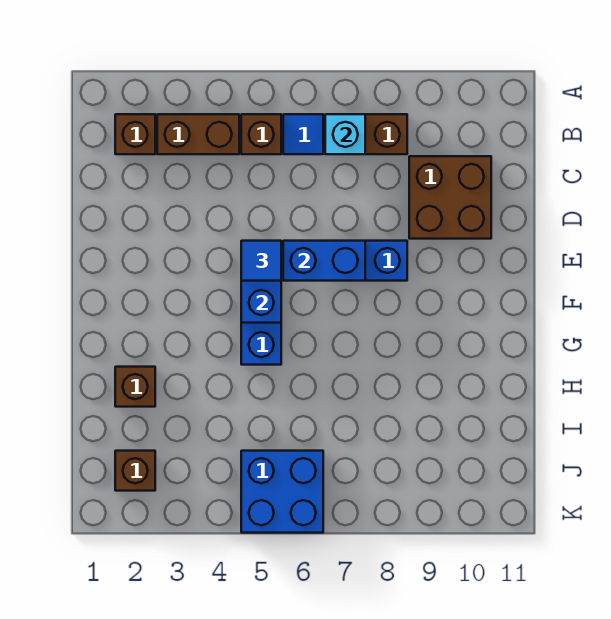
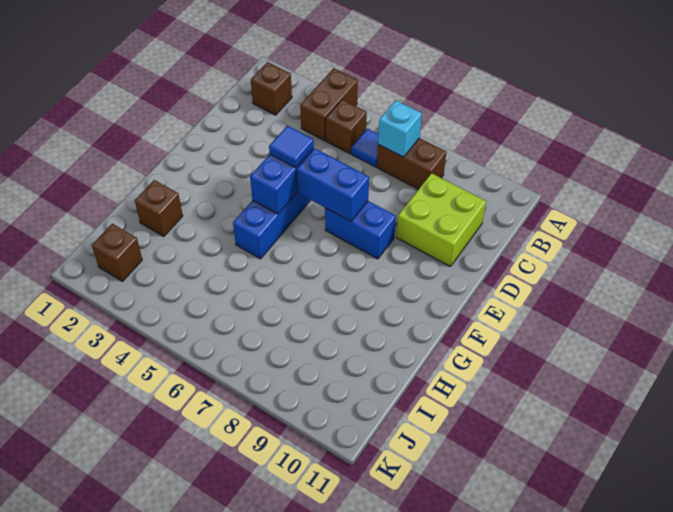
brown brick B3:B4 level 1 -> brown brick A4:B4 level 1
brown brick C9:D10 level 1 -> lime brick C9:D10 level 1
blue brick J5:K6 level 1 -> none

